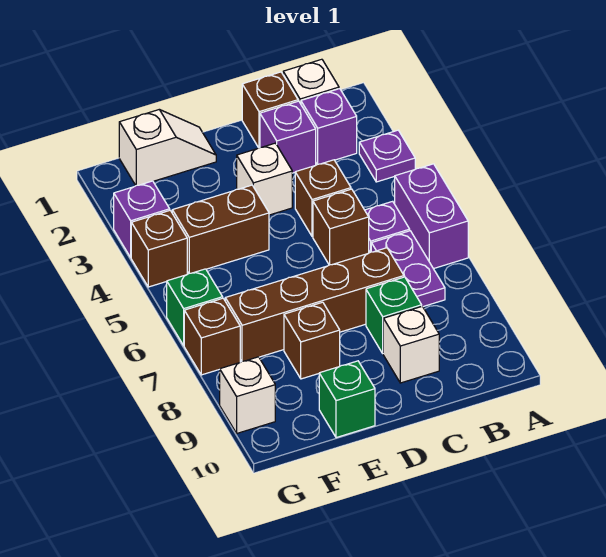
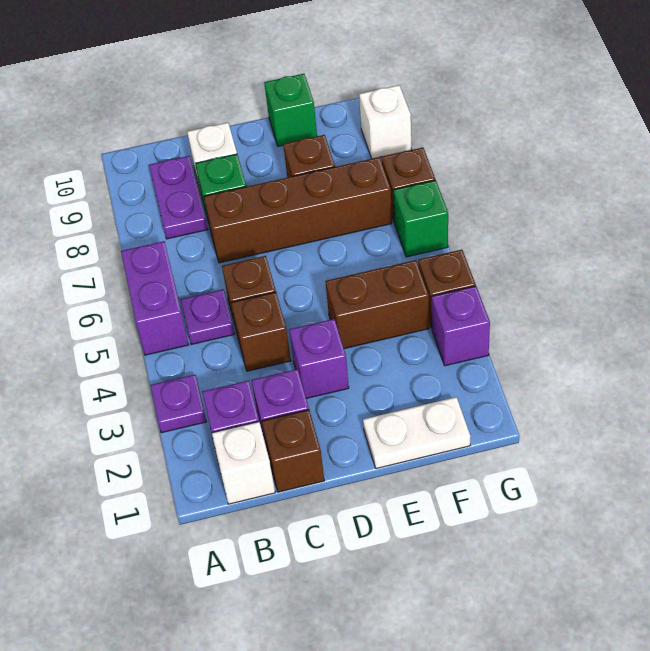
purple plate B6:B7 level 1 -> purple plate B8:B9 level 1
white brick D3 level 1 -> purple brick D3 level 1
white slope E1:F1 level 1 top F -> white plate E1:F1 level 1

